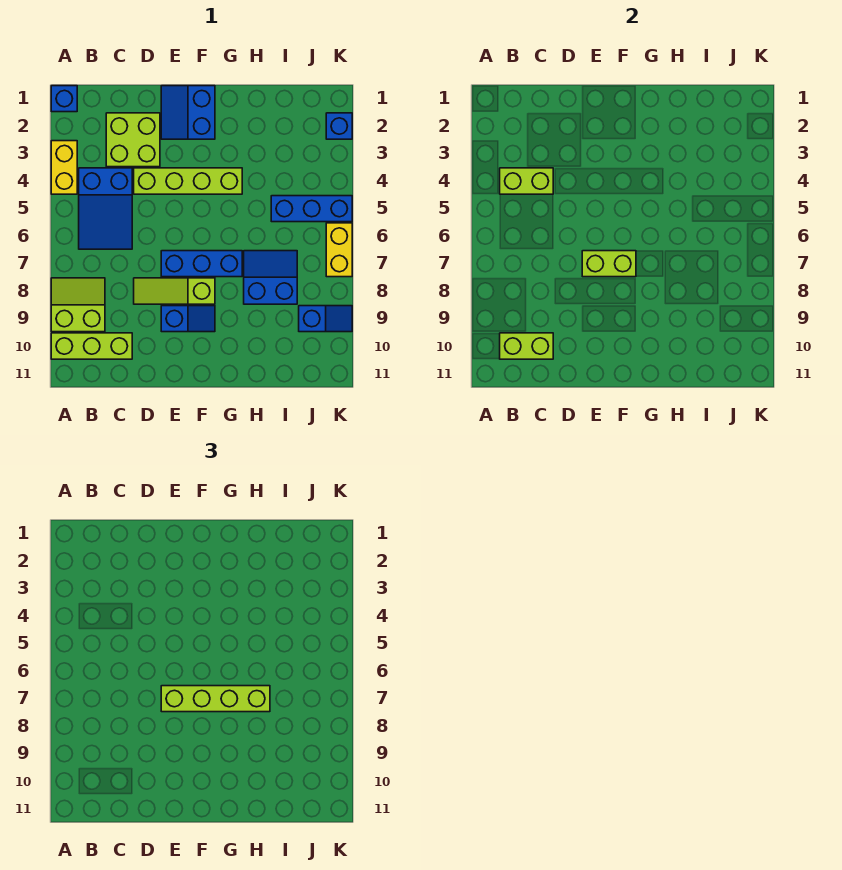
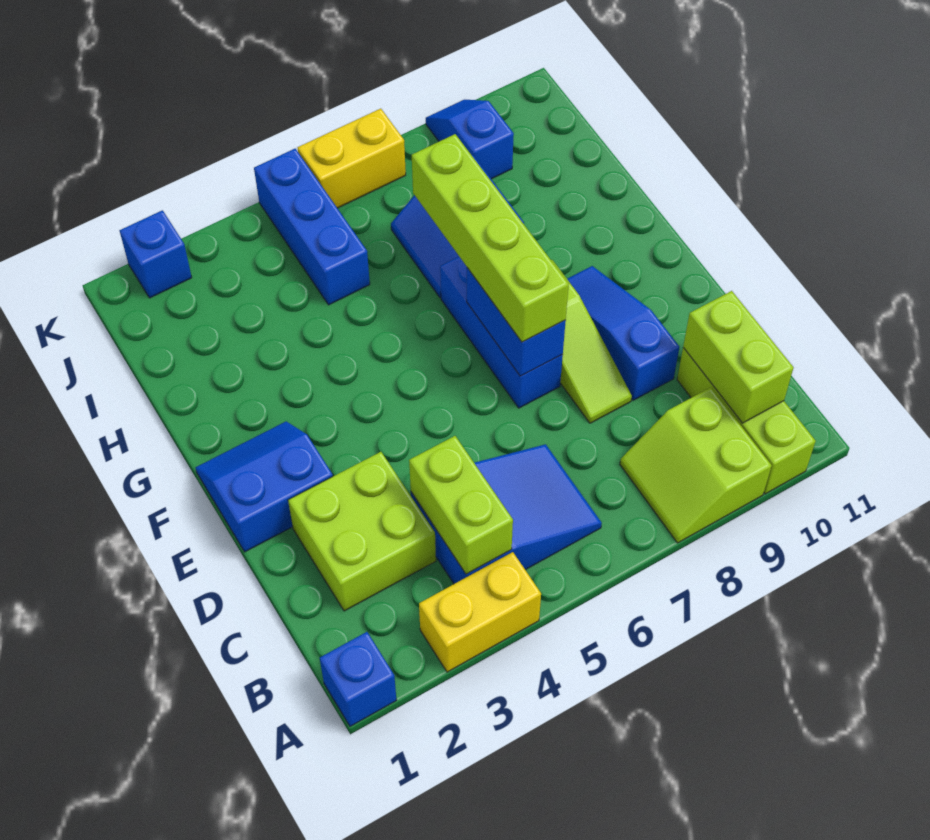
lime brick D4:G4 level 1 -> none
blue slope E1:F2 level 1 top F -> blue slope E1:F2 level 1 top E
lime brick E7:F7 level 2 -> blue brick E7:F7 level 2
blue slope E9:F9 level 1 top E -> blue slope D9:F9 level 1 top D

